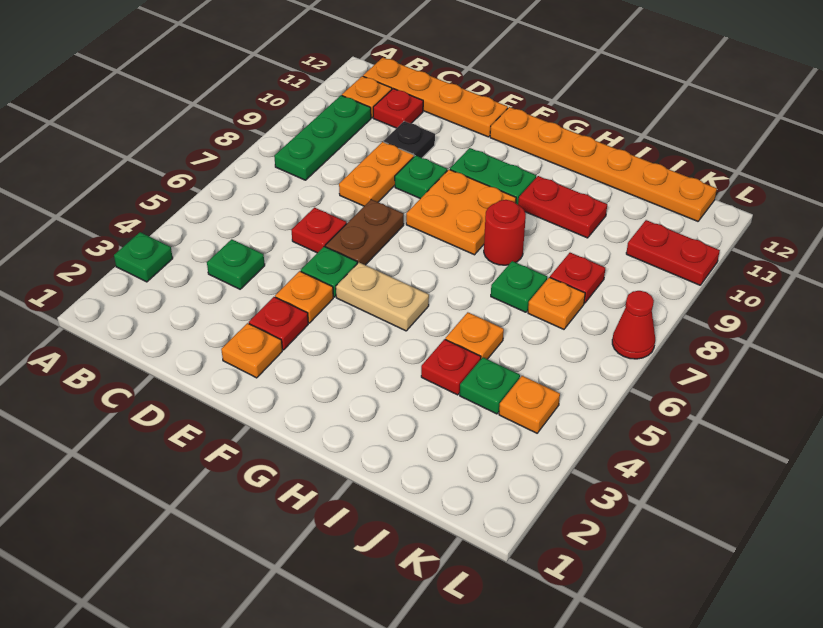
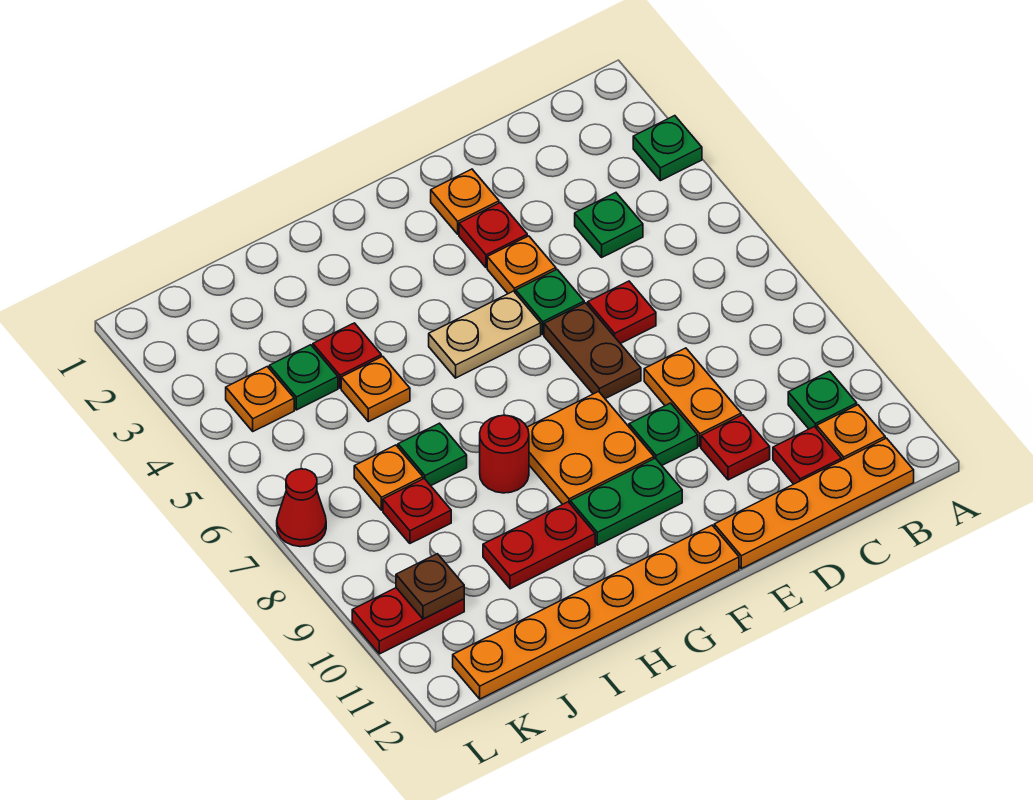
green plate B8:B10 level 1 -> green plate B10 level 1
black plate D10 level 1 -> red plate D10 level 1
none -> brown plate K10 level 2

